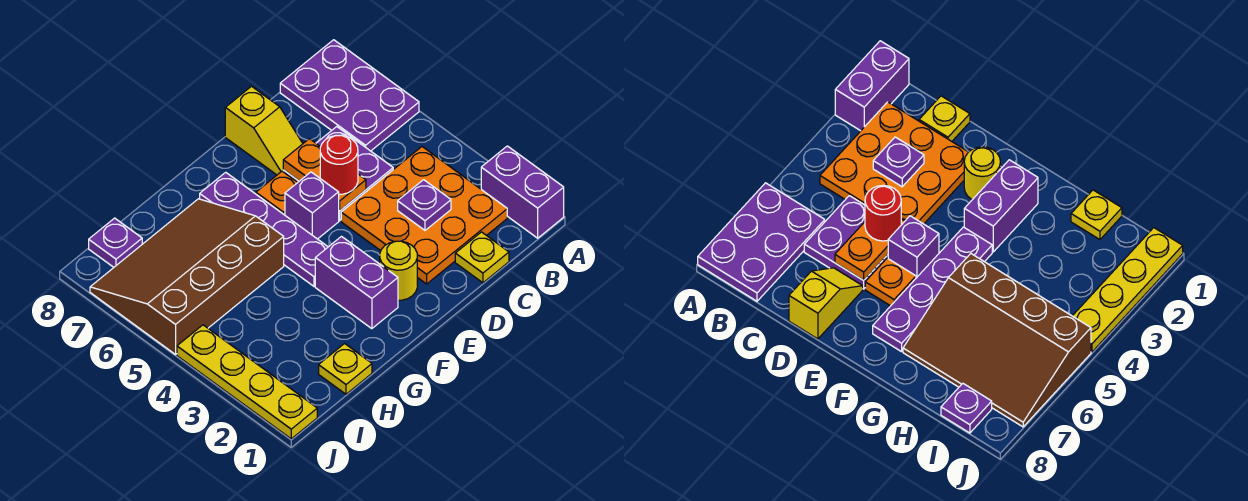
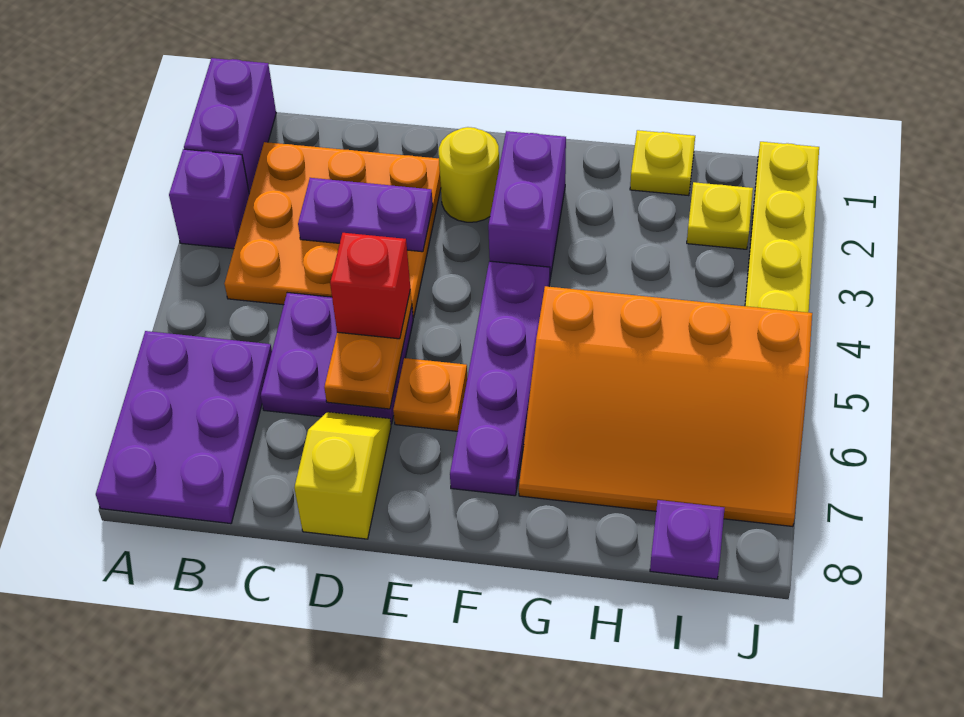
yellow plate C1 level 1 -> yellow plate I2 level 1
purple plate C3 level 2 -> purple plate C3:D3 level 2
red round brick D5 level 3 -> red brick D5 level 3
purple brick E5 level 1 -> purple brick A3 level 1
brown slope G5:J7 level 1 top 5 -> orange slope G5:J7 level 1 top 5

